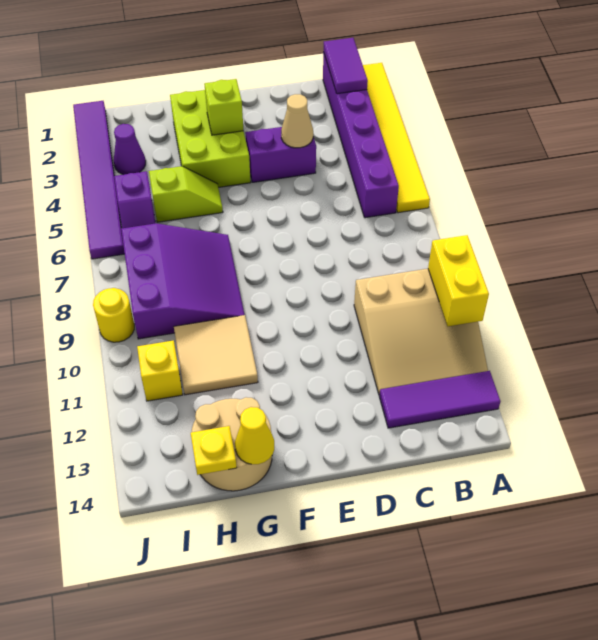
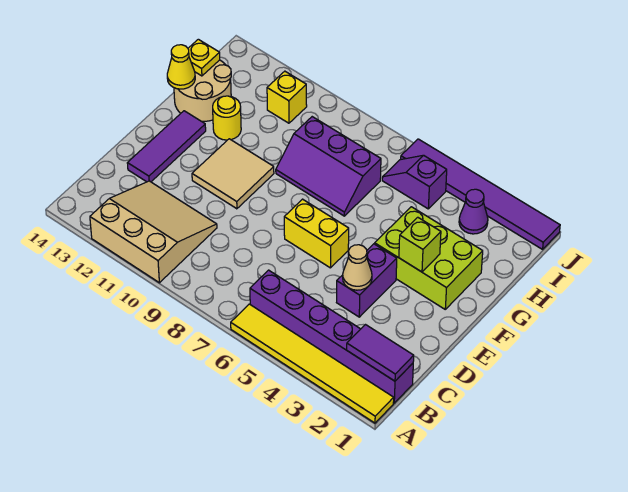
tan slope A10:C12 level 1 top 10 -> tan slope A10:C12 level 1 top A
yellow brick A10:A11 level 2 -> yellow brick E6:E7 level 1
purple tile A13:C13 level 1 -> purple tile D13:F13 level 1
lime slope G5:H5 level 1 top H -> none
purple slope G7:I9 level 1 top I -> purple slope G7:H9 level 1 top H
tan tile G10:H11 level 1 -> tan tile E10:F11 level 1
yellow round brick J9 level 1 -> yellow round brick G12 level 1

